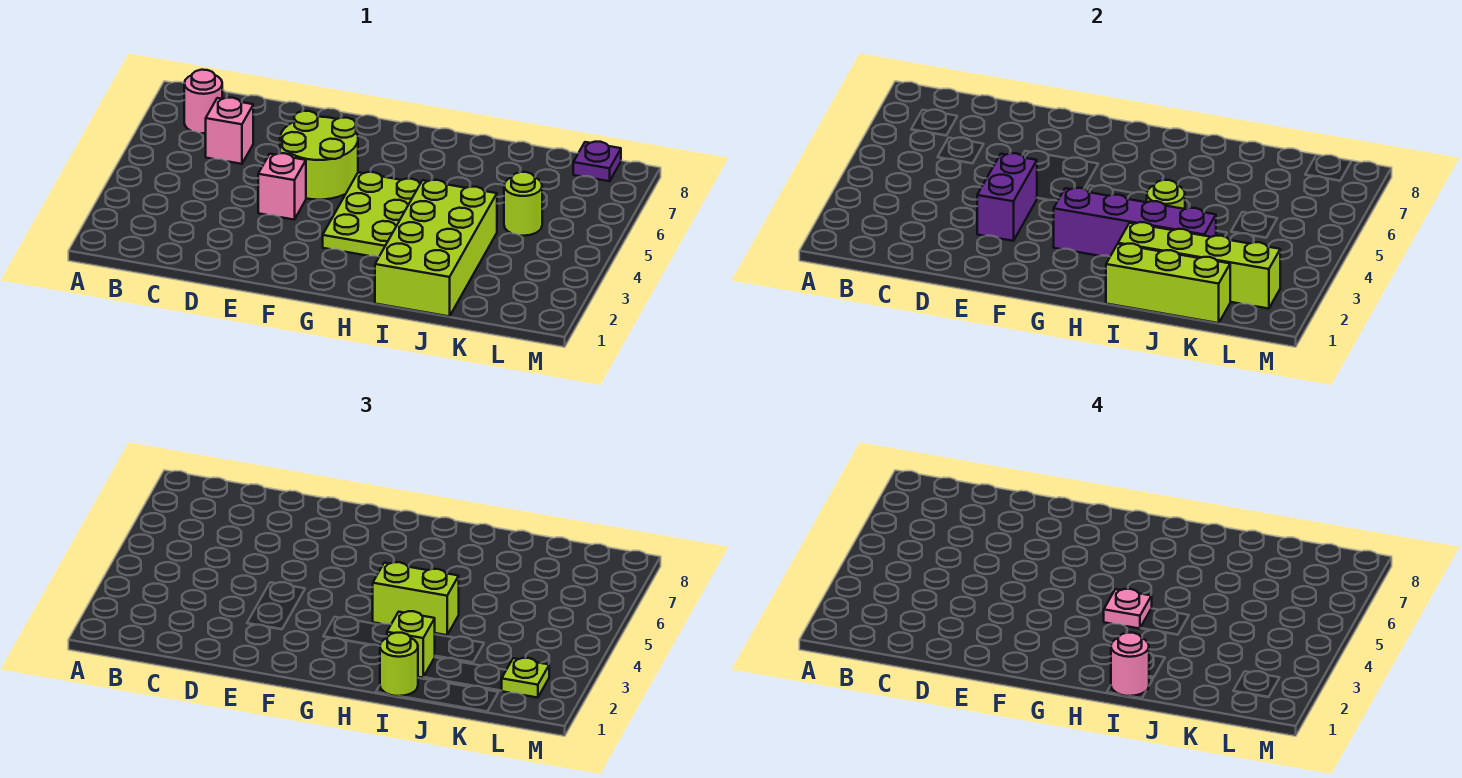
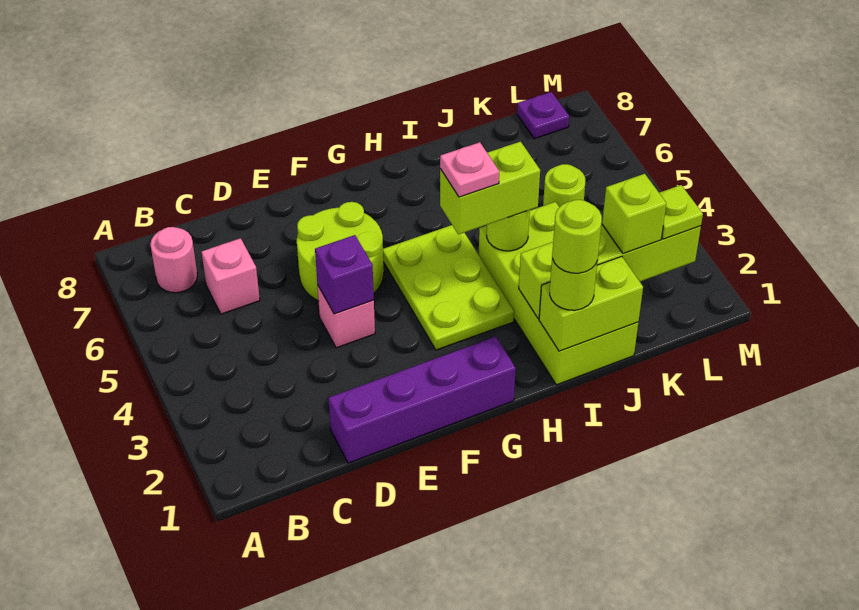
purple brick E3:E4 level 2 -> purple brick E4 level 2
purple brick G3:J3 level 2 -> purple brick D1:G1 level 1
lime brick I1:K1 level 2 -> lime brick I1:J1 level 2
pink round brick I1 level 4 -> lime round brick I1 level 4
lime brick I2 level 3 -> lime brick K2 level 3

